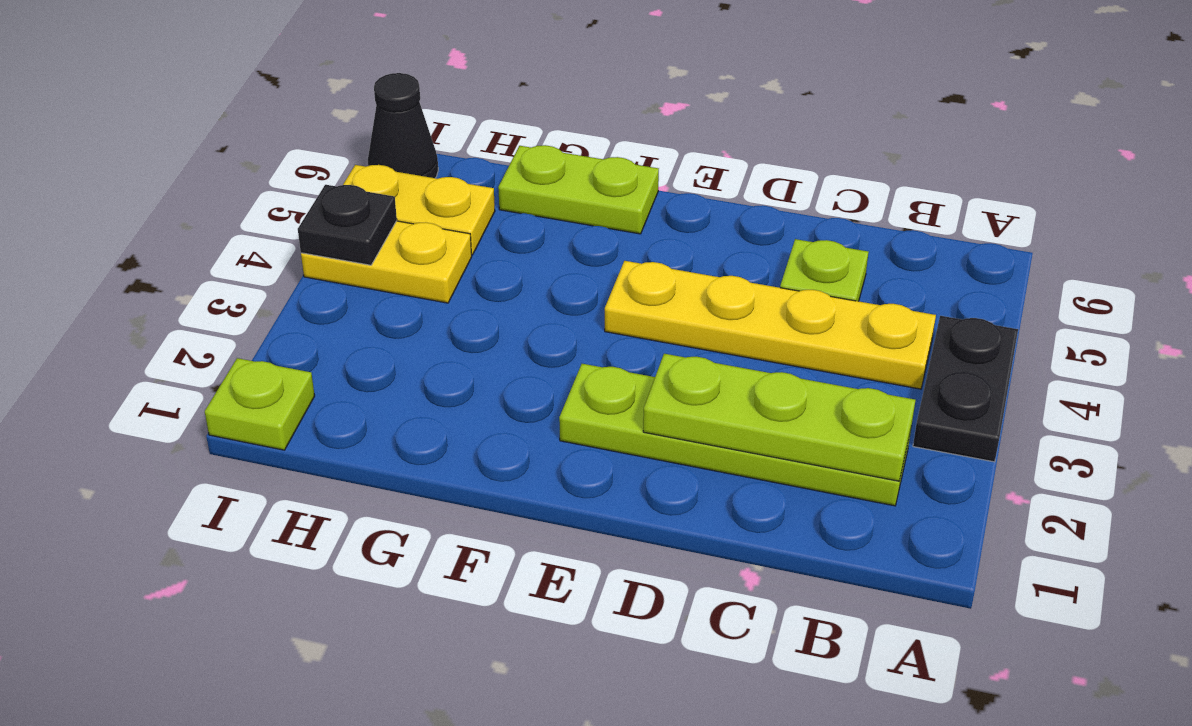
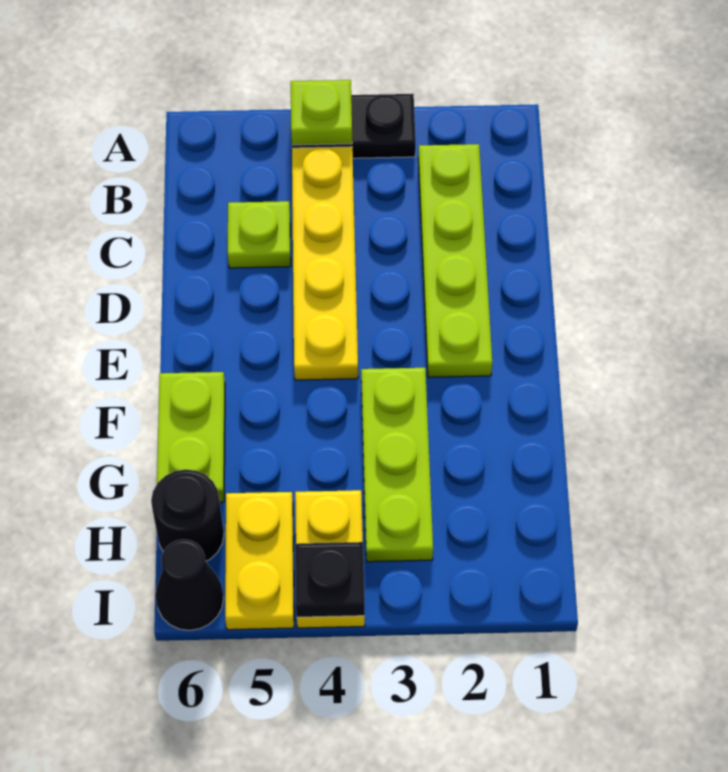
lime plate B2:D2 level 2 -> lime plate F3:H3 level 1
none -> black round brick H6 level 1
lime plate I1 level 1 -> lime plate A4 level 2

